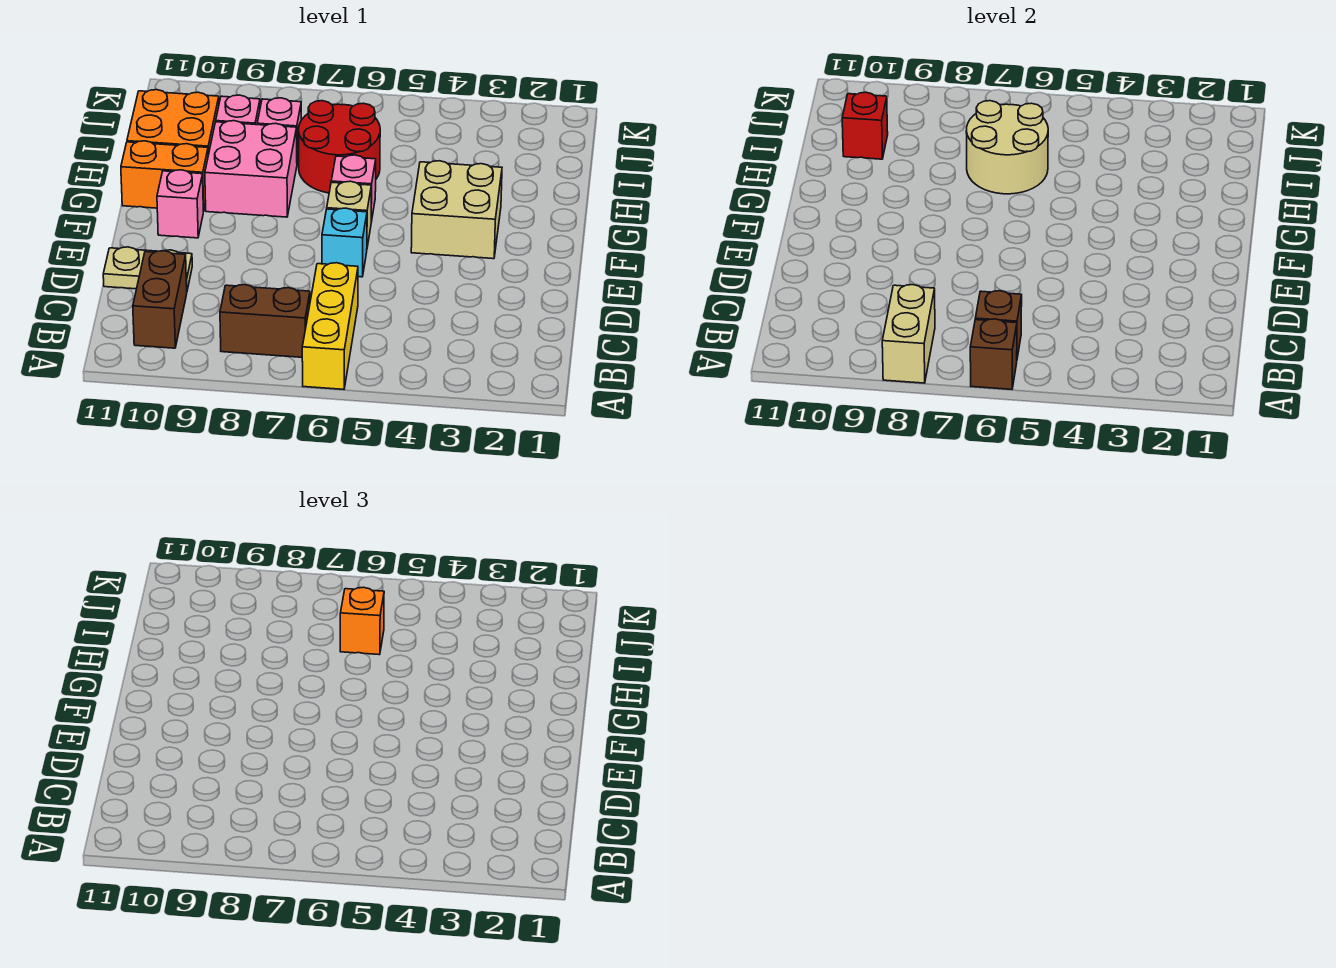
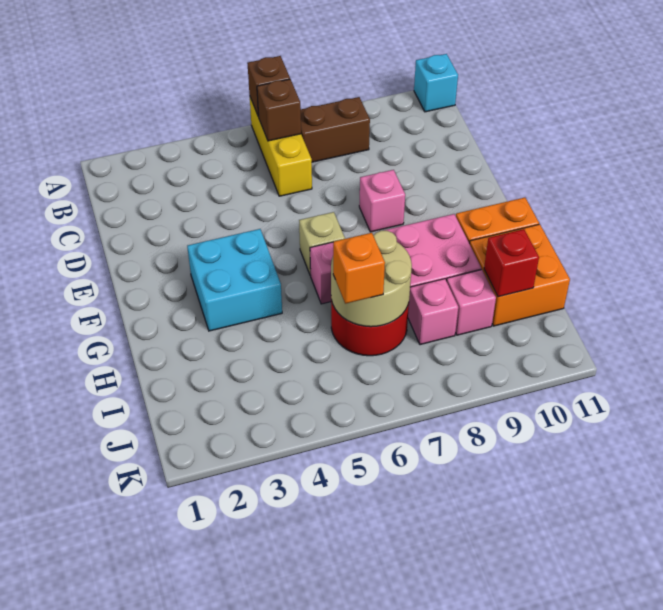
tan brick A8:B8 level 2 -> none
brown brick B10:C10 level 1 -> none
tan plate D10:D11 level 1 -> none
cyan brick E6 level 1 -> cyan brick A11 level 1
tan brick F3:G4 level 1 -> cyan brick F3:G4 level 1
pink brick F10 level 1 -> pink brick E8 level 1

